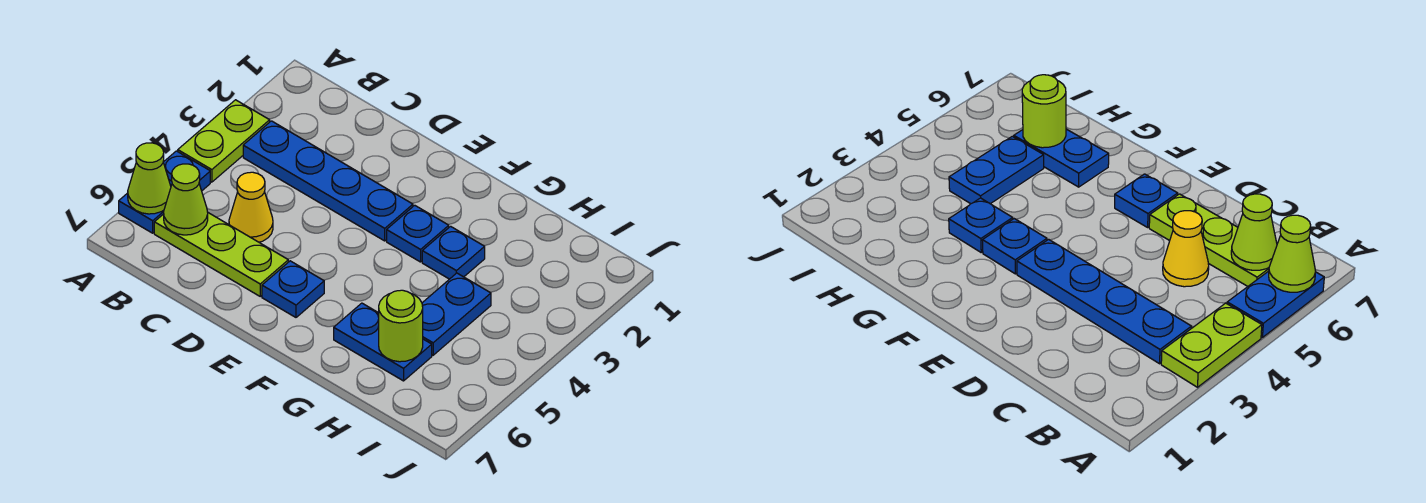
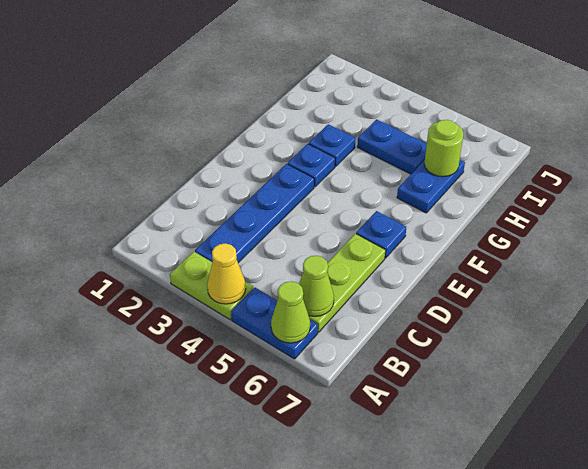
yellow cone C5 level 1 -> yellow cone A4 level 2

